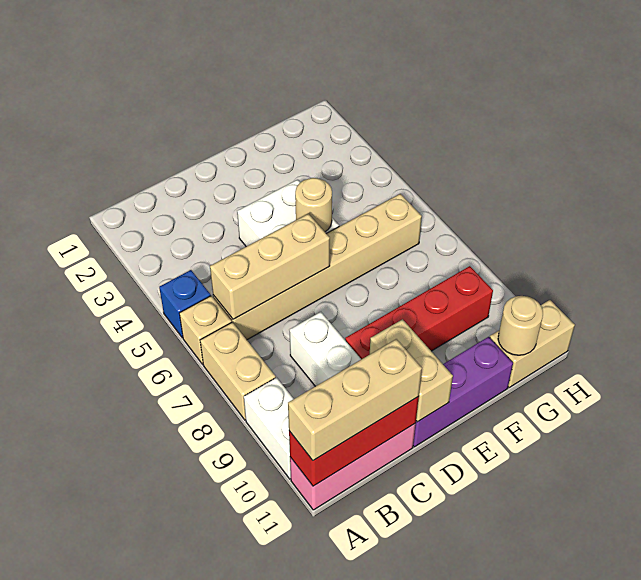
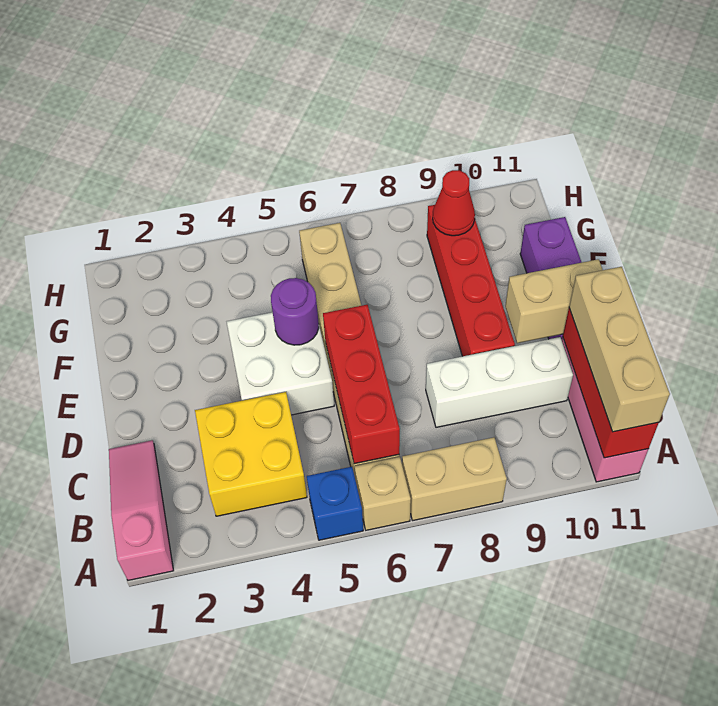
none -> pink slope A1:C1 level 1 top A
white brick A9:A10 level 1 -> none
none -> yellow brick B3:C4 level 1
tan brick B6:D6 level 2 -> red brick B6:D6 level 2
tan round brick E5 level 2 -> purple round brick E5 level 2
none -> red cone G9 level 2
tan brick G11:H11 level 1 -> none
tan round brick G11 level 2 -> none

